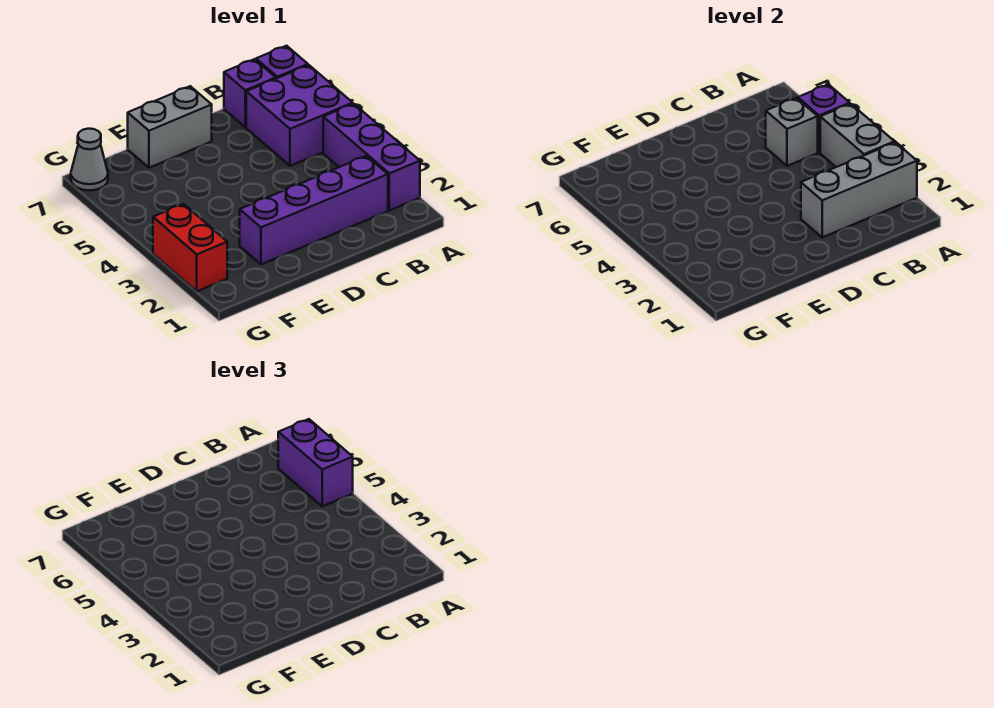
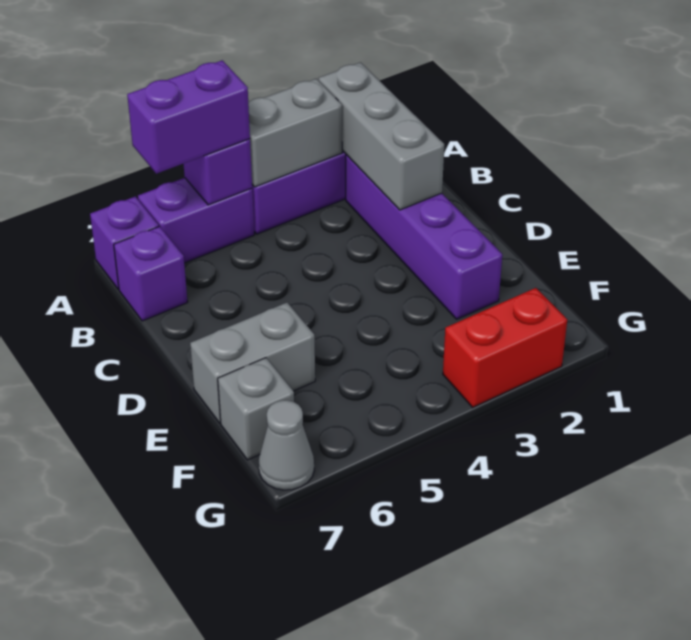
purple brick A5:B6 level 1 -> purple brick A5:A6 level 1
grey brick B5 level 2 -> grey brick F7 level 1
grey brick D7:E7 level 1 -> grey brick E6:E7 level 1

